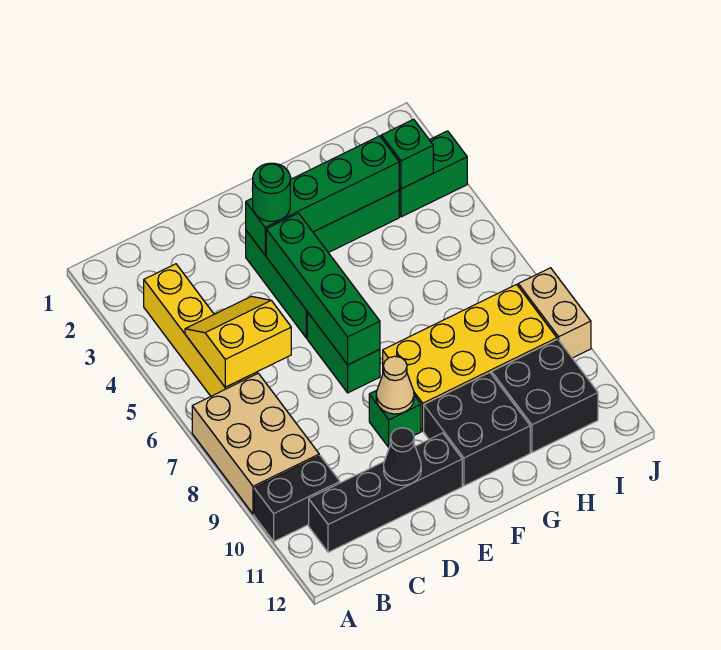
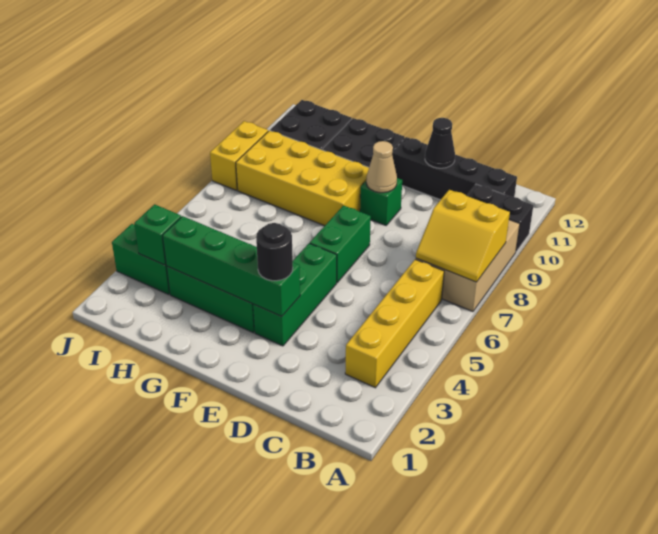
yellow slope B5:C6 level 2 top 6 -> yellow slope A7:B8 level 2 top 8
green round brick E3 level 3 -> black round brick E3 level 3
green brick E4:E7 level 2 -> none
tan brick J8:J9 level 1 -> yellow brick J8:J9 level 1

